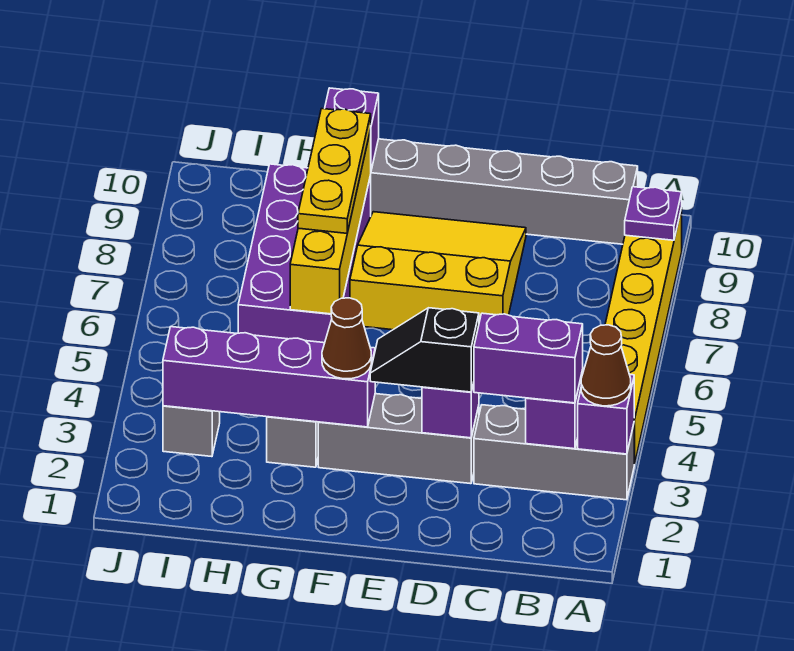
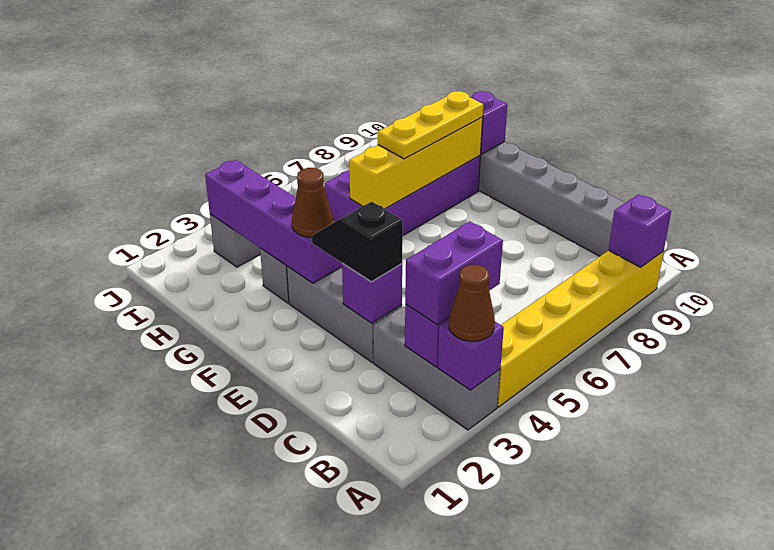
purple plate A9 level 2 -> purple brick A9 level 2
purple brick B3:C3 level 3 -> purple brick B3:B4 level 3
yellow slope D7:F9 level 1 top 7 -> none

